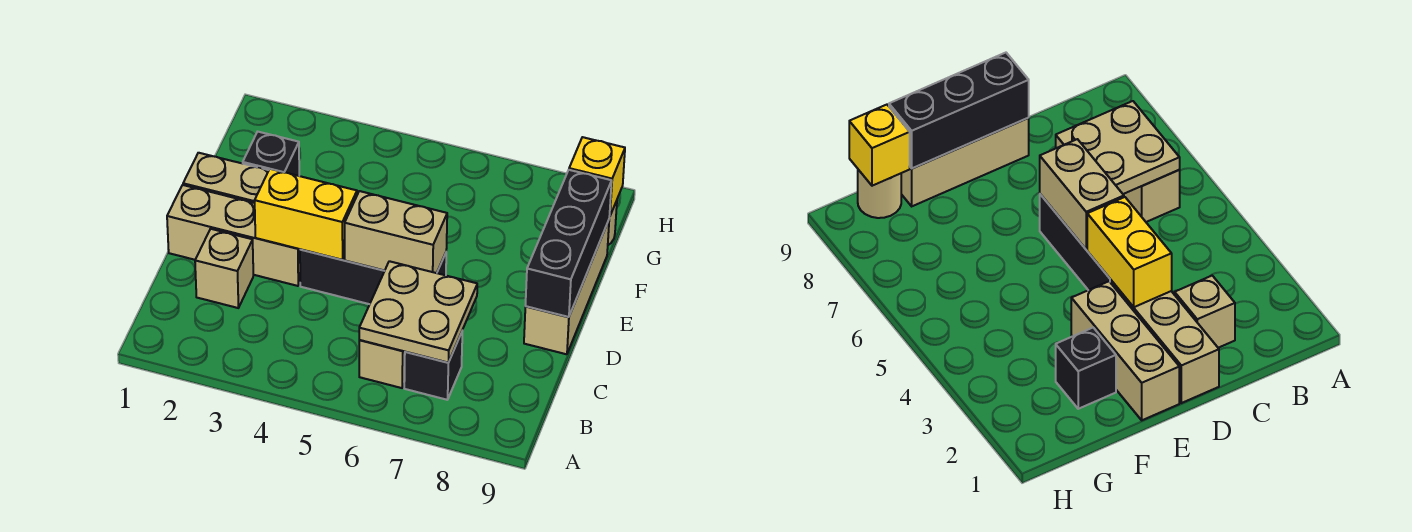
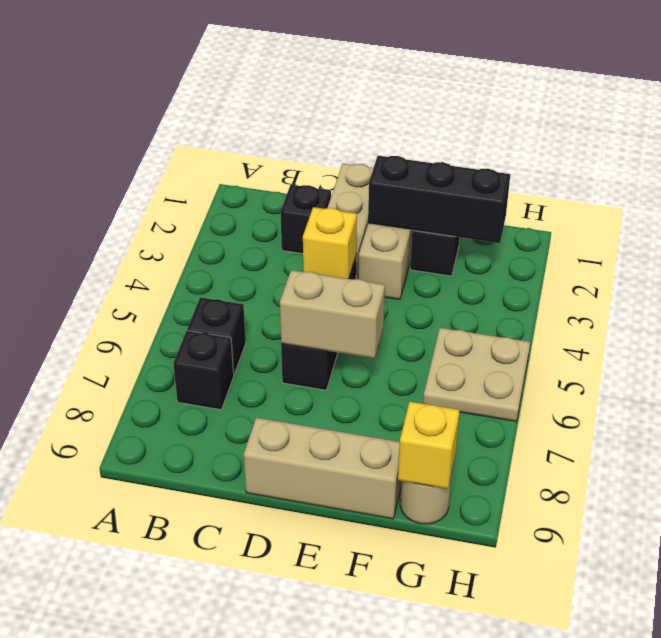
tan brick B6 level 1 -> black brick B6 level 1
tan plate B6:C7 level 2 -> tan plate G5:H6 level 1
tan brick C2 level 1 -> black brick C2 level 1
yellow brick D3:D4 level 2 -> yellow brick D4 level 2
tan brick D5:D6 level 2 -> tan brick D6:E6 level 2
black brick D9:F9 level 2 -> black brick E2:G2 level 2

